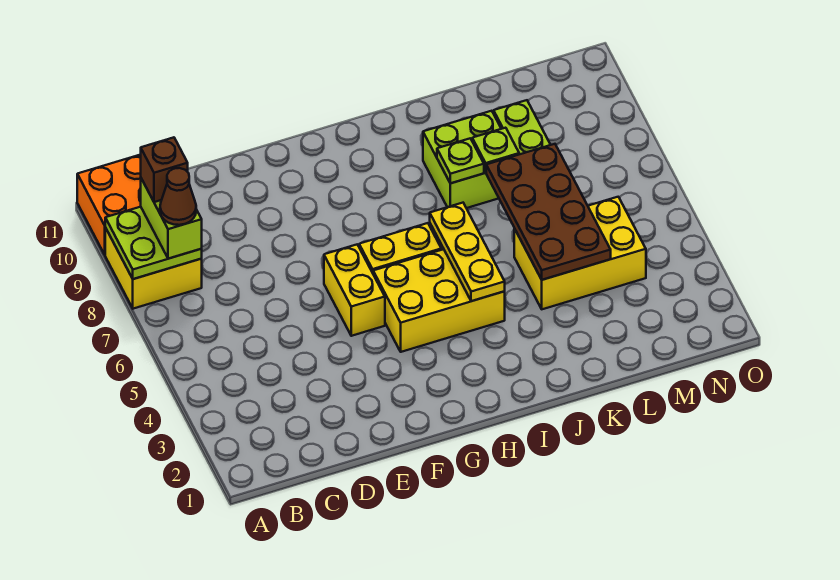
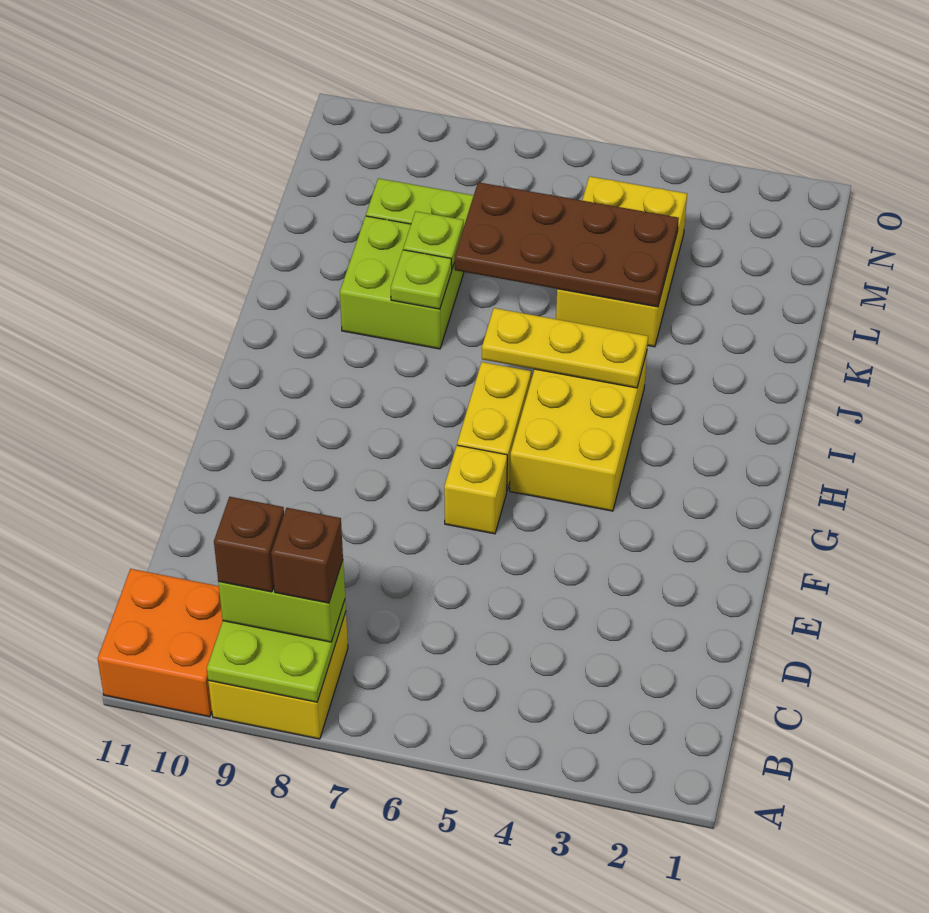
brown cone B8 level 4 -> brown brick B8 level 4
yellow brick F5:F6 level 1 -> yellow brick F6 level 1

